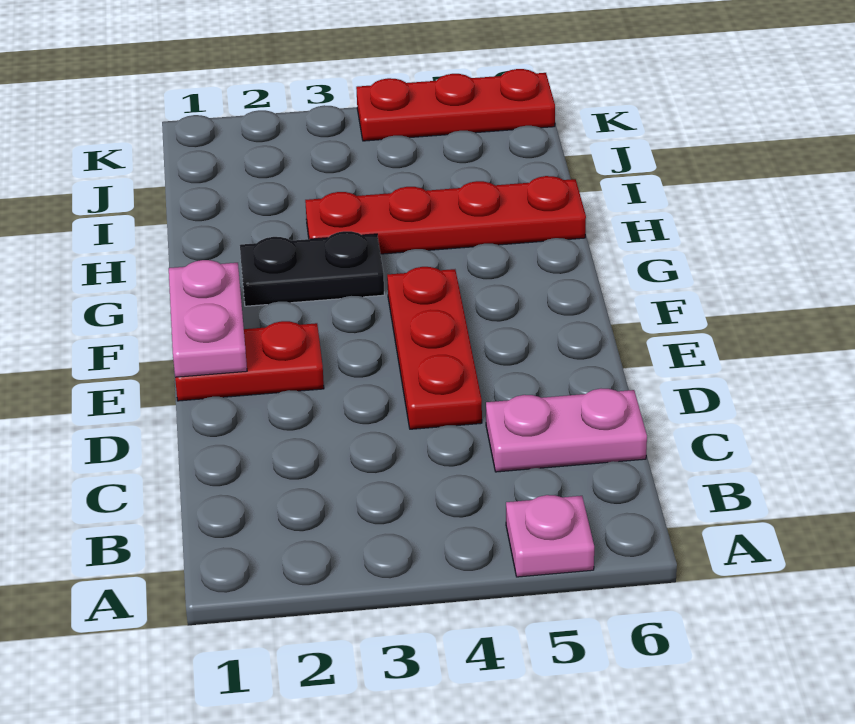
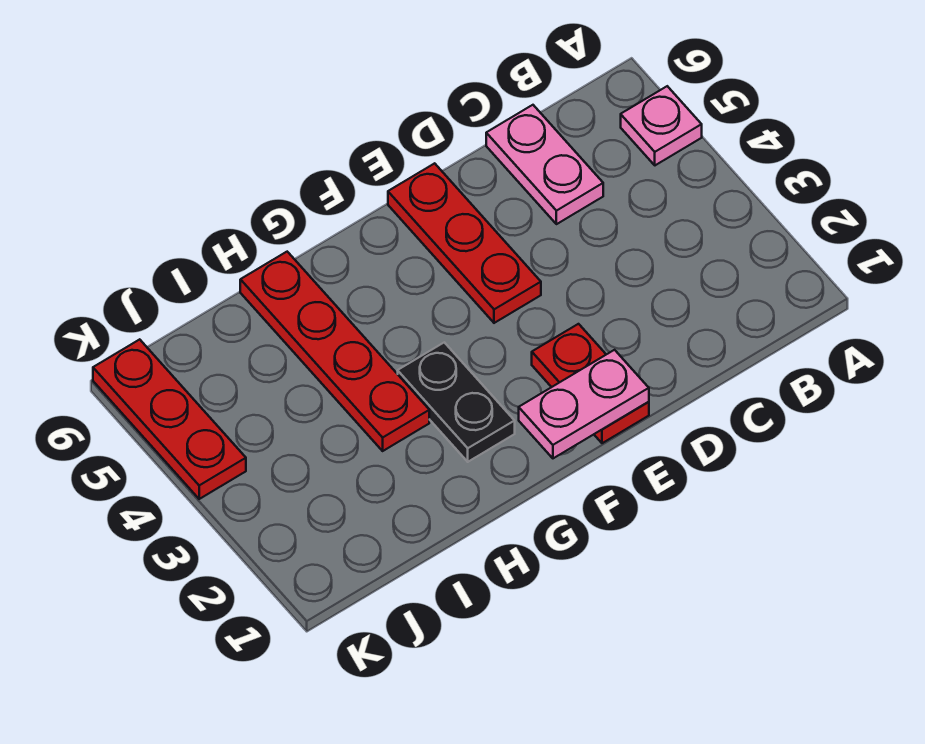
red plate D4:F4 level 1 -> red plate E4:E6 level 1

